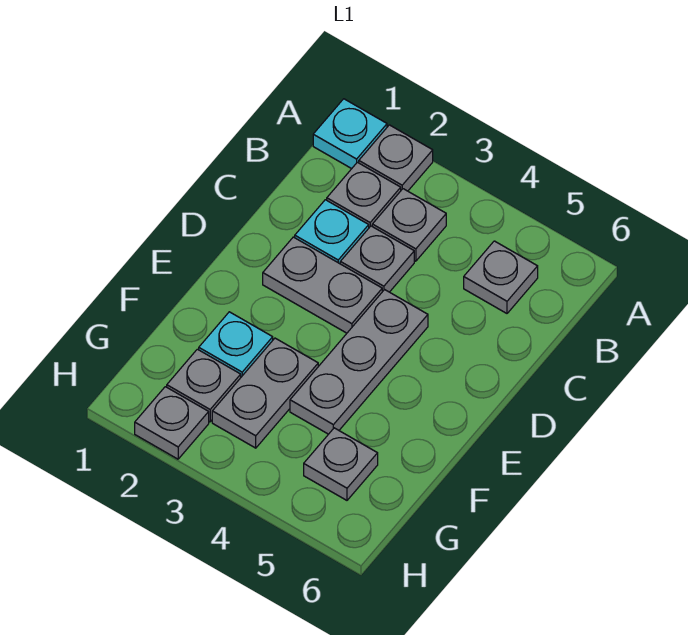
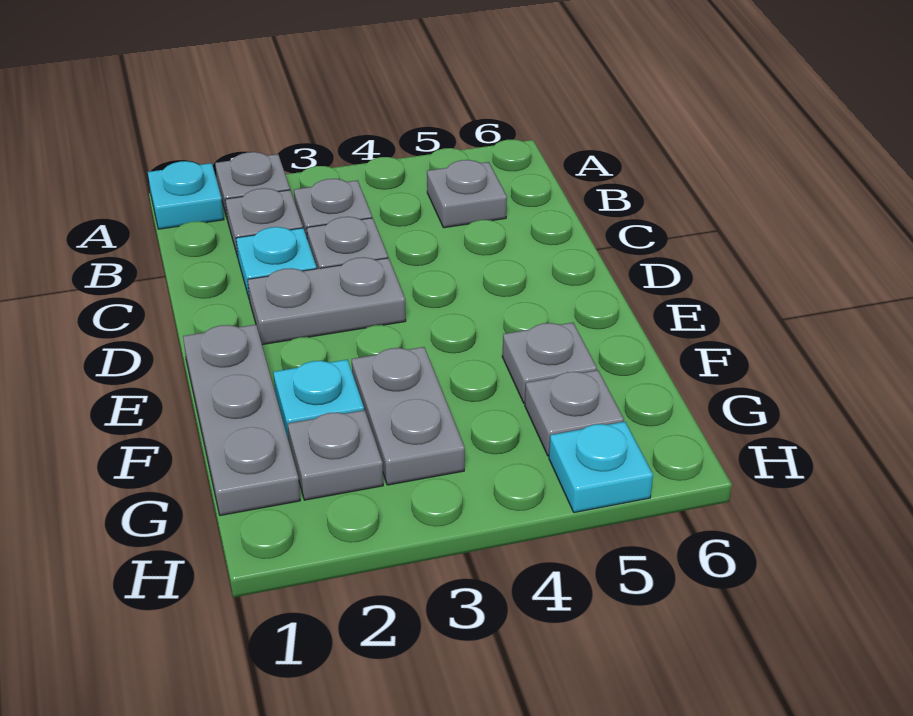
grey plate D4:F4 level 1 -> grey plate E1:G1 level 1
grey plate H2 level 1 -> grey plate F5 level 1
none -> cyan plate H5 level 1

